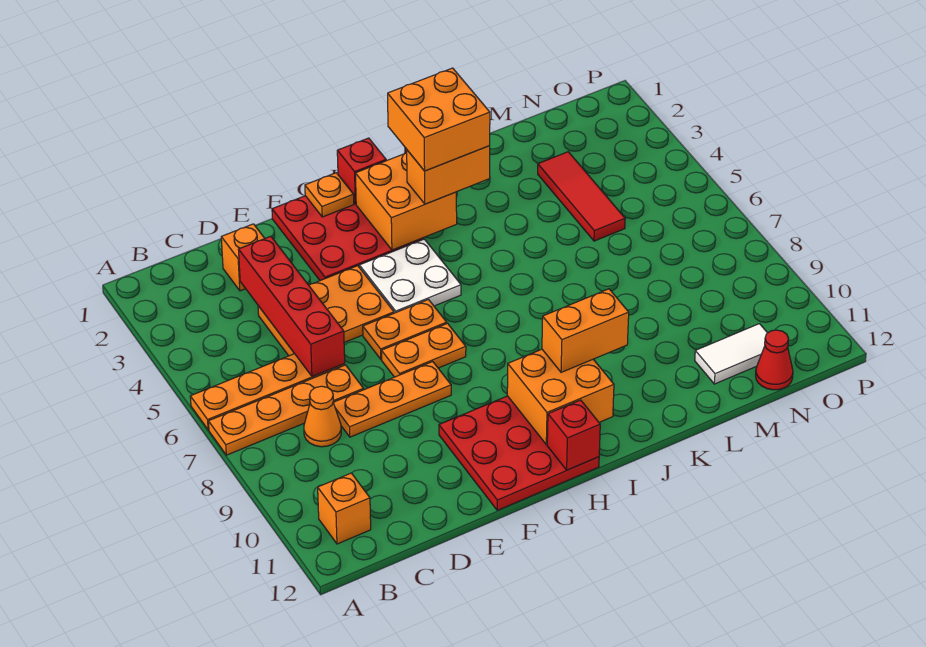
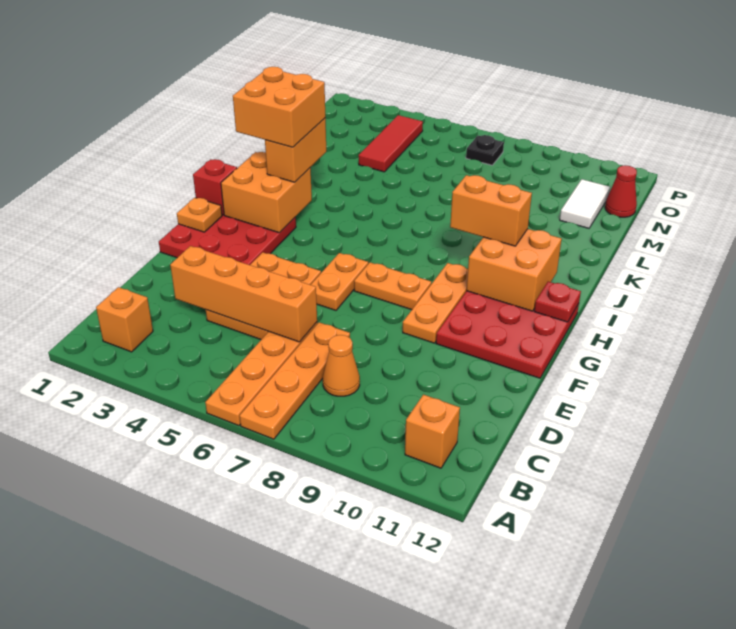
orange brick D2 level 1 -> orange brick B2 level 1
red brick D3:D6 level 2 -> orange brick D3:D6 level 2
orange plate D8:F8 level 1 -> orange plate F9:H9 level 1
orange plate F7:G7 level 1 -> orange plate G7:G8 level 1
white plate G4:H5 level 1 -> none
red brick H12 level 2 -> red plate H12 level 2
orange brick I10:J10 level 3 -> orange brick I9:I10 level 3
red tile M3:M5 level 1 -> red tile M4:O4 level 1
none -> black plate O7 level 1

